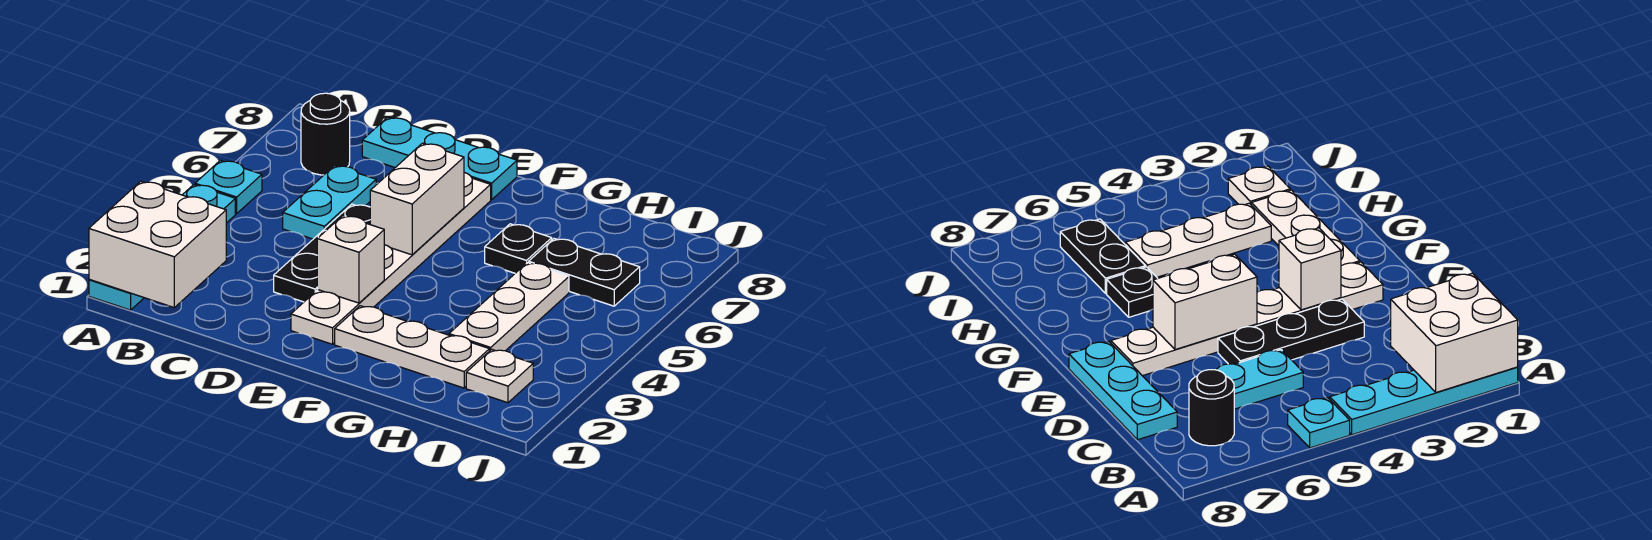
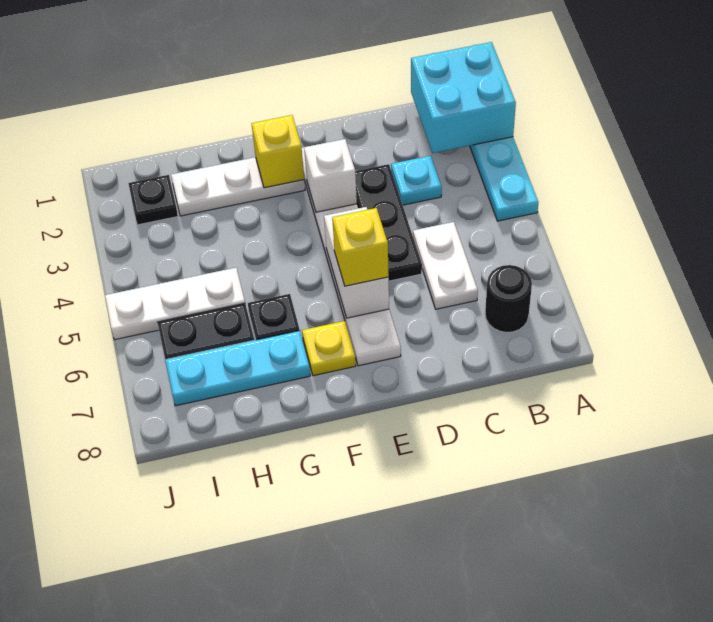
white brick A1:B2 level 2 -> cyan brick A1:B2 level 2
cyan plate A5 level 1 -> cyan plate C3 level 1
cyan plate C5:C6 level 1 -> white plate C5:C6 level 1
cyan plate C8:E8 level 1 -> cyan plate G7:I7 level 1
none -> yellow brick E6 level 3
none -> yellow brick F2 level 2
none -> yellow plate F7 level 1
white plate H3:H5 level 1 -> white plate H5:J5 level 1
white plate I2 level 1 -> black plate I2 level 1

